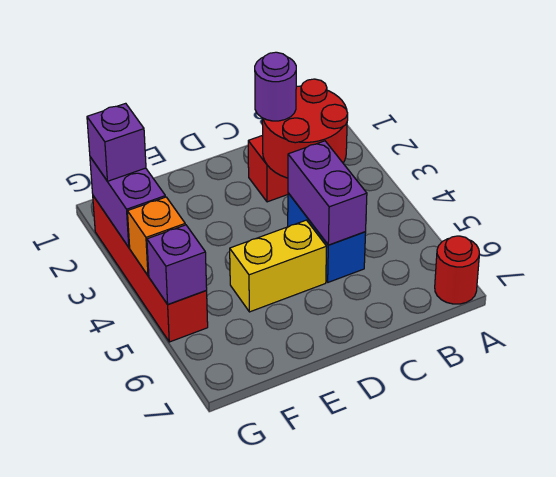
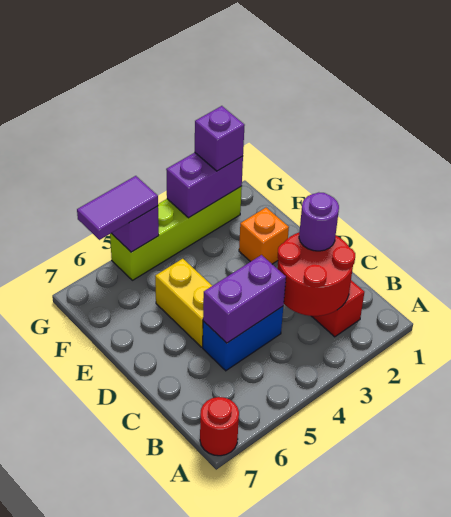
red brick G2:G5 level 1 -> lime brick G2:G5 level 1
orange brick G4 level 2 -> orange brick E2 level 1
none -> purple tile G5:G6 level 3

